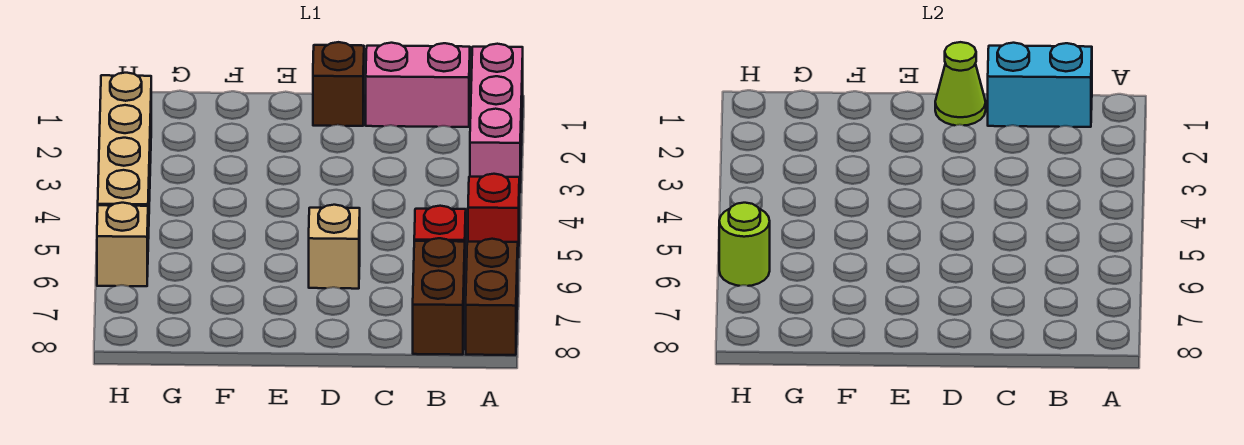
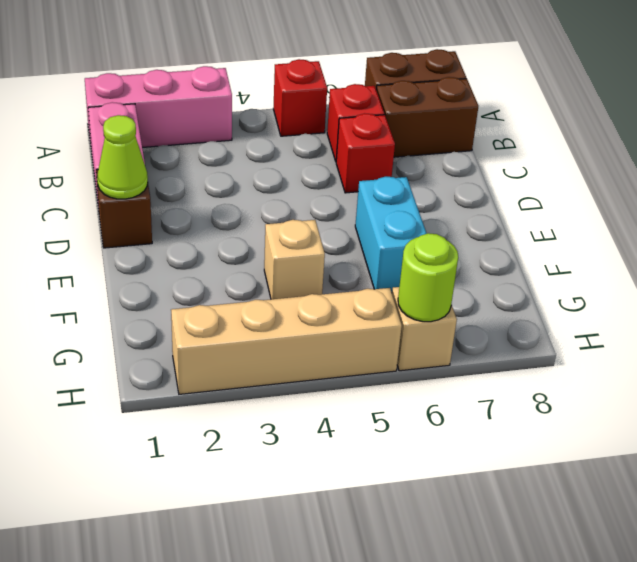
cyan brick B1:C1 level 2 -> cyan brick E6:F6 level 1
none -> red brick C6 level 1
tan brick D6 level 1 -> tan brick F4 level 1

